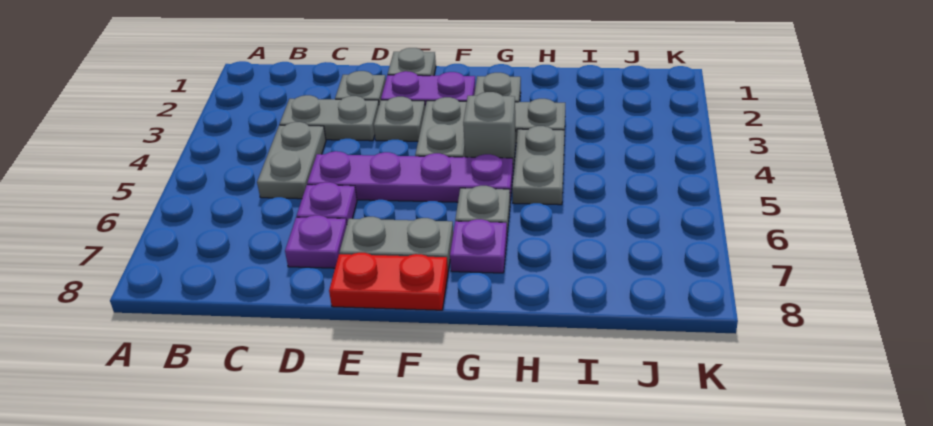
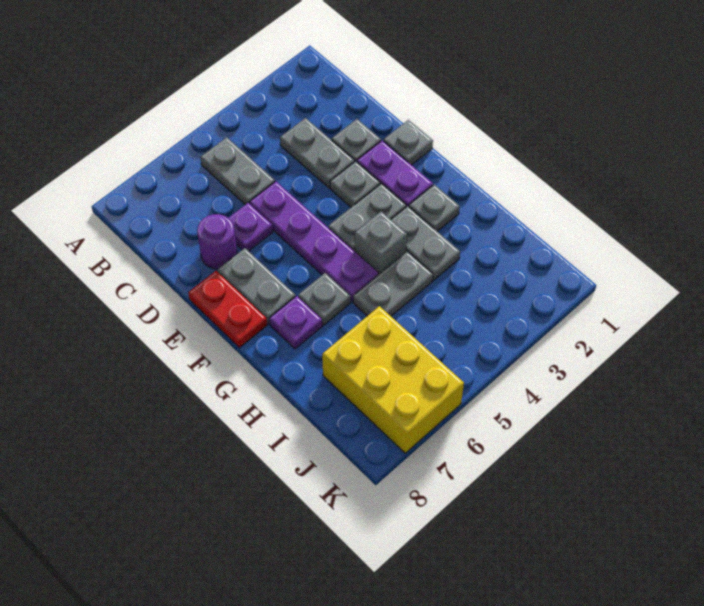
grey plate C4:C5 level 1 -> grey plate B5:C5 level 1
purple plate D7 level 1 -> purple round brick D7 level 1
none -> yellow brick I6:K7 level 1

